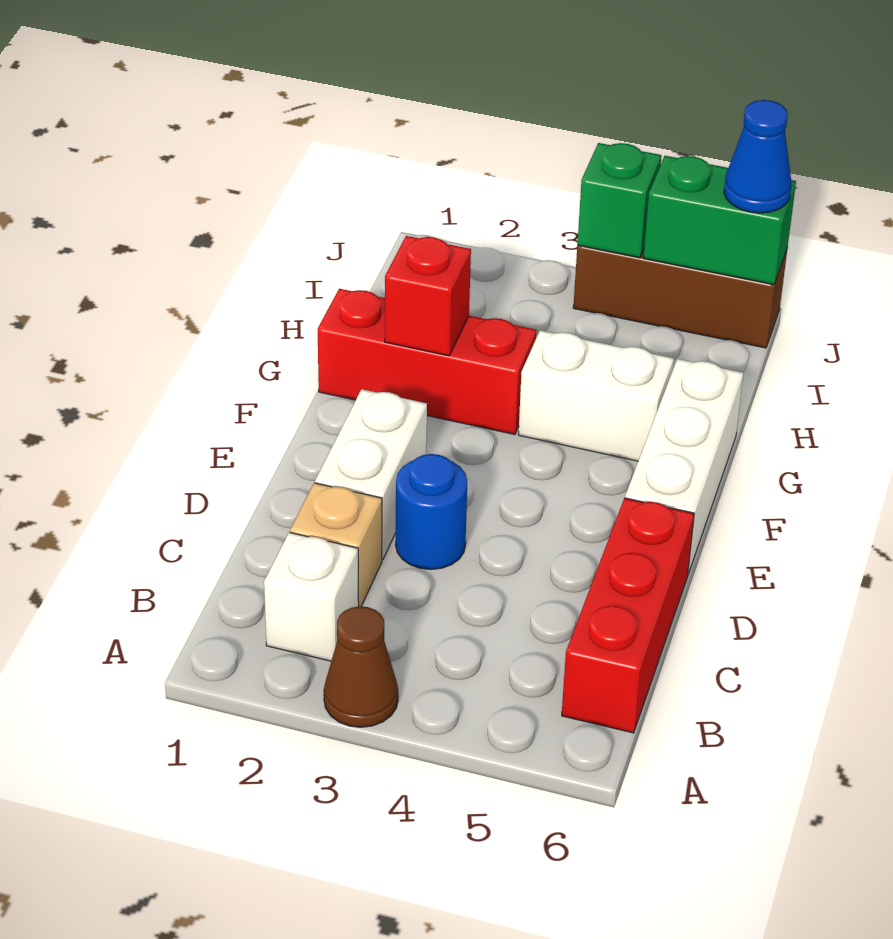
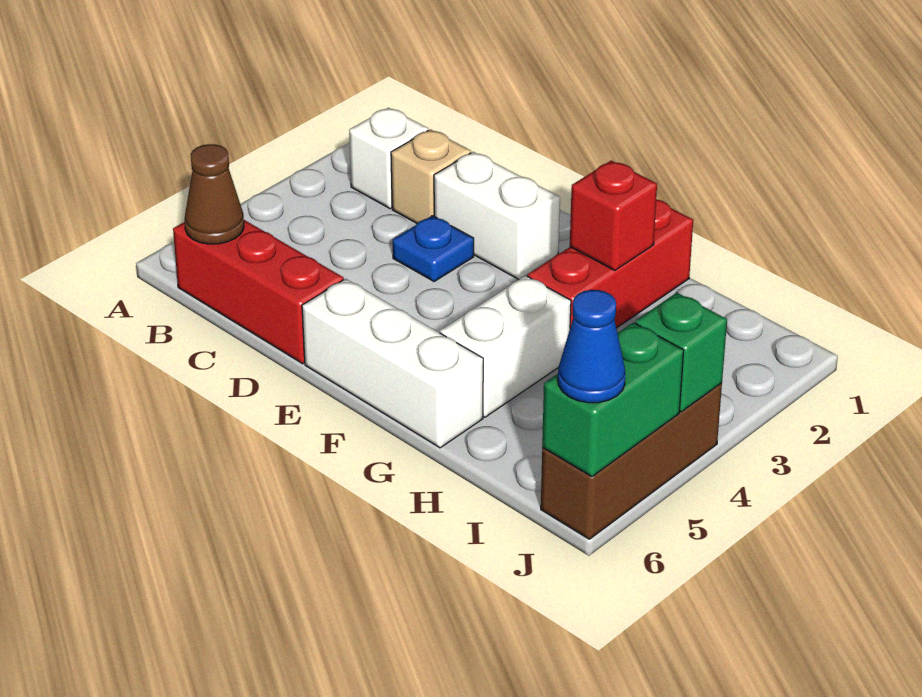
brown cone A3 level 1 -> brown cone B6 level 2
blue round brick D3 level 1 -> blue plate D3 level 1

